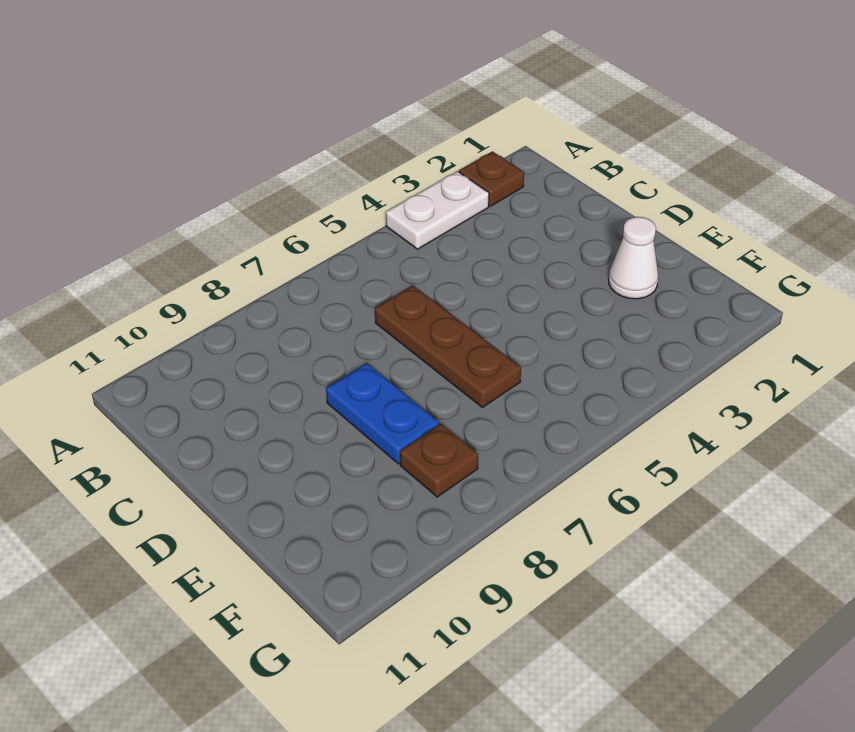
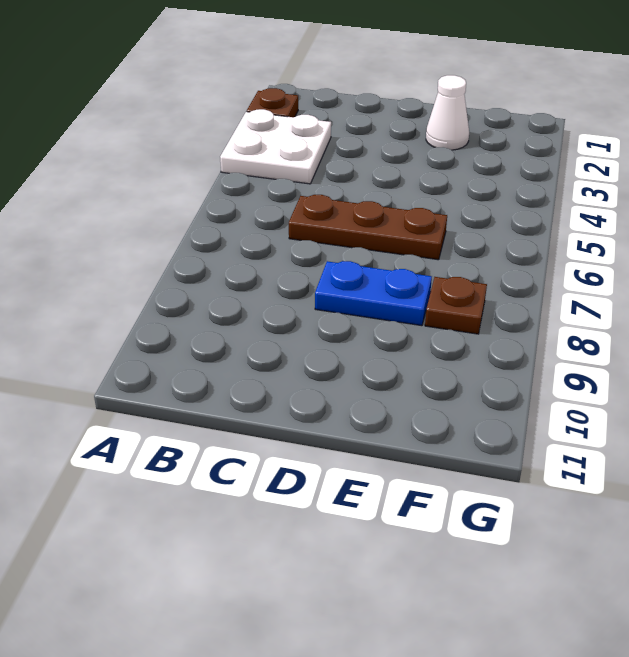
white plate A3:A4 level 1 -> white plate A3:B4 level 1

